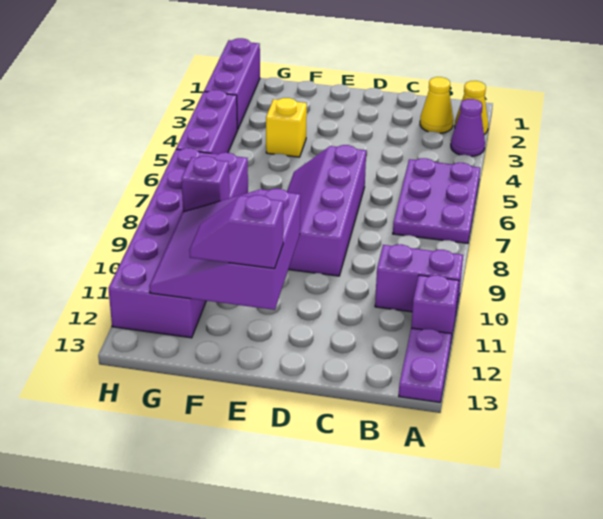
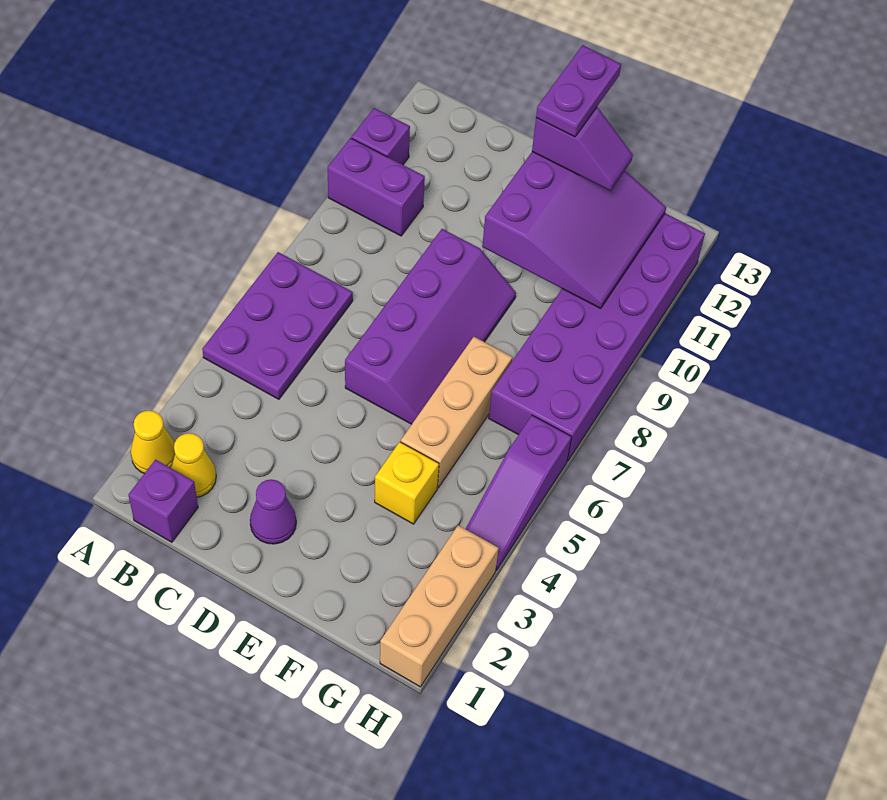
purple cone A3 level 1 -> purple cone D2 level 1
purple plate A12:A13 level 1 -> purple plate E12:E13 level 4
none -> tan brick F5:F7 level 1
purple brick G9 level 2 -> purple brick B1 level 1
purple brick H1:H3 level 1 -> tan brick H1:H3 level 1
purple brick H4:H6 level 1 -> purple slope H4:H6 level 1 top 6

